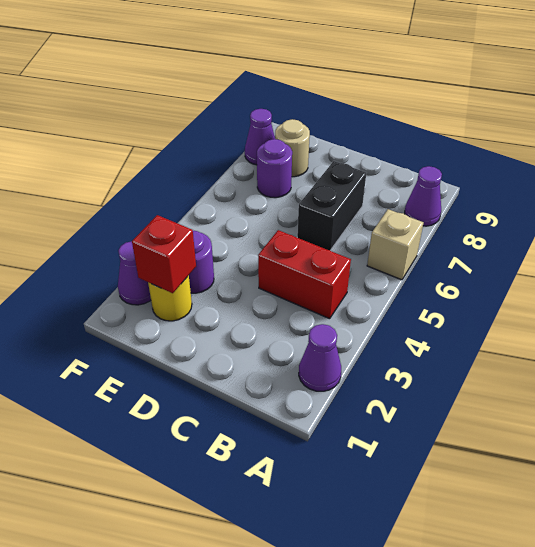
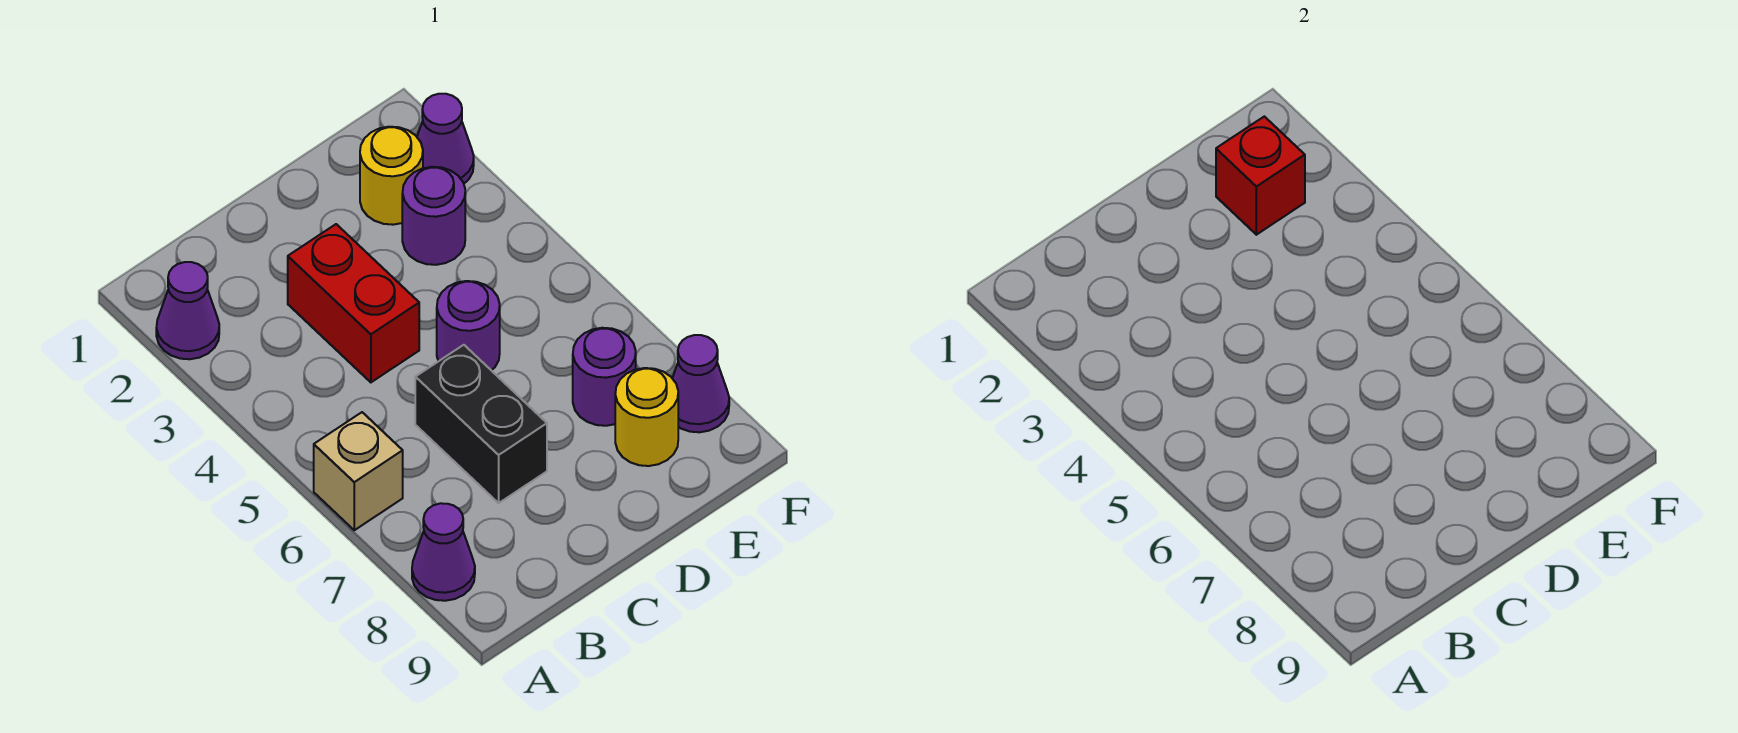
red brick B4:C4 level 1 -> red brick C3:C4 level 1
none -> purple round brick D5 level 1
tan round brick E8 level 1 -> yellow round brick E8 level 1

